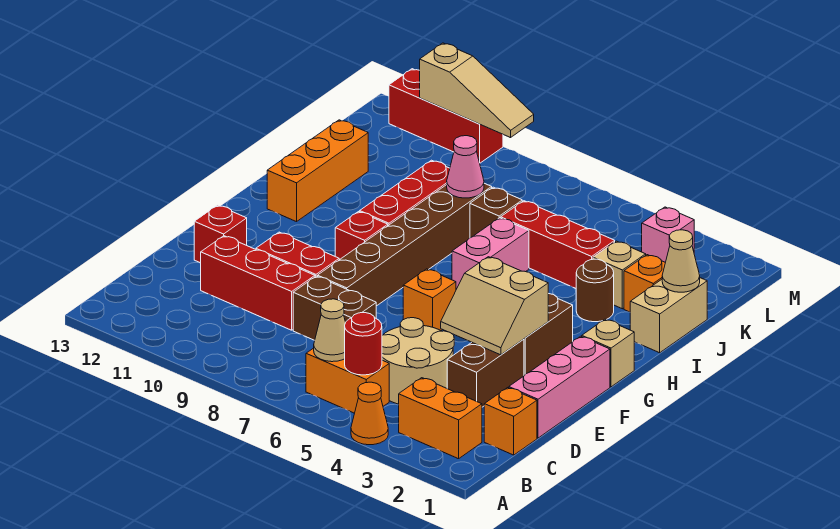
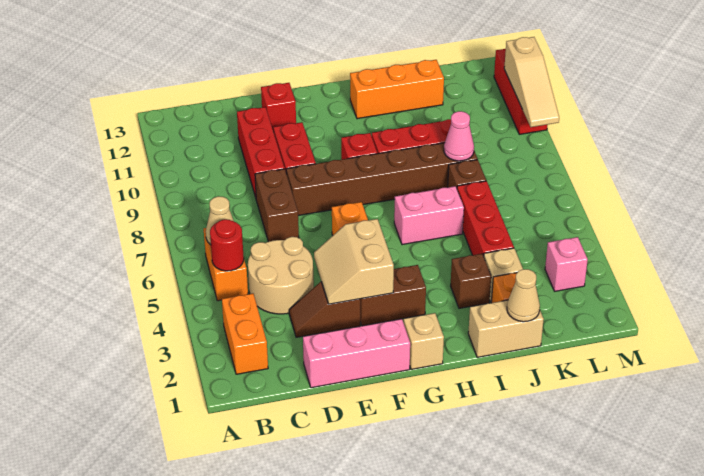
orange cone A4 level 1 -> none
orange brick C1 level 1 -> none
brown brick D3:E3 level 1 -> brown slope D3:E3 level 1 top E
brown round brick I3 level 1 -> brown brick I3 level 1

